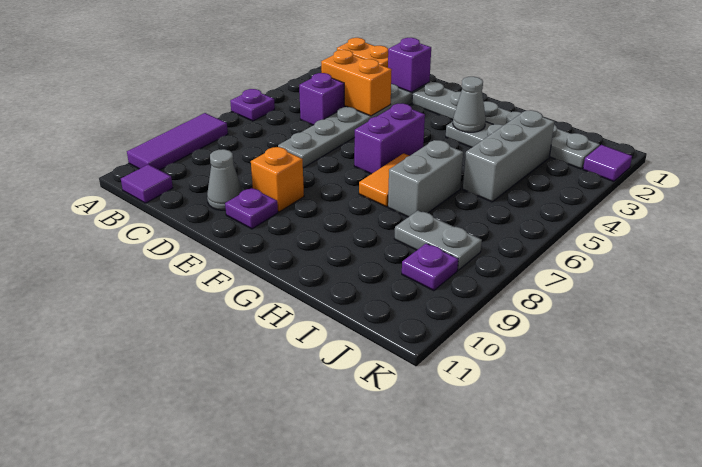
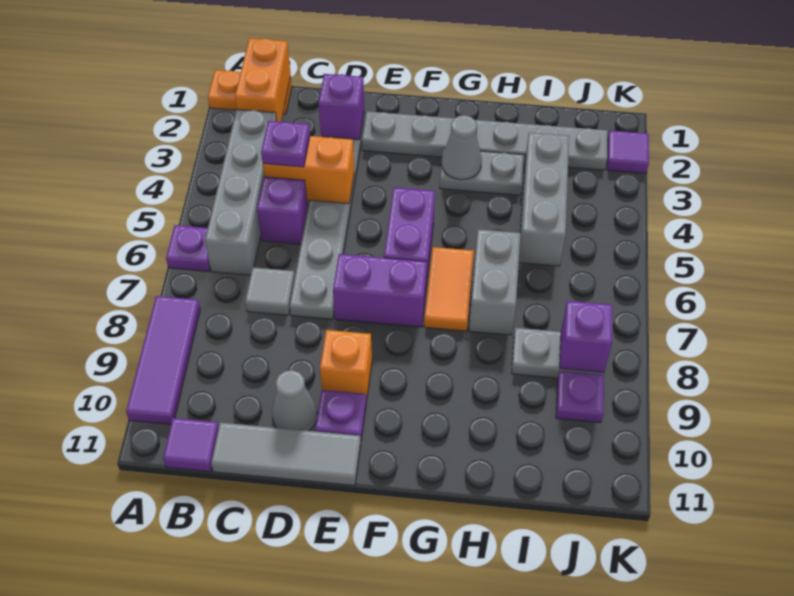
none -> orange brick B1:B2 level 2
none -> grey brick B3:B6 level 1
none -> purple plate C4 level 3
none -> grey tile C7 level 1
none -> grey tile C11:E11 level 1
none -> purple brick E7:F7 level 1
none -> purple brick J8 level 2

